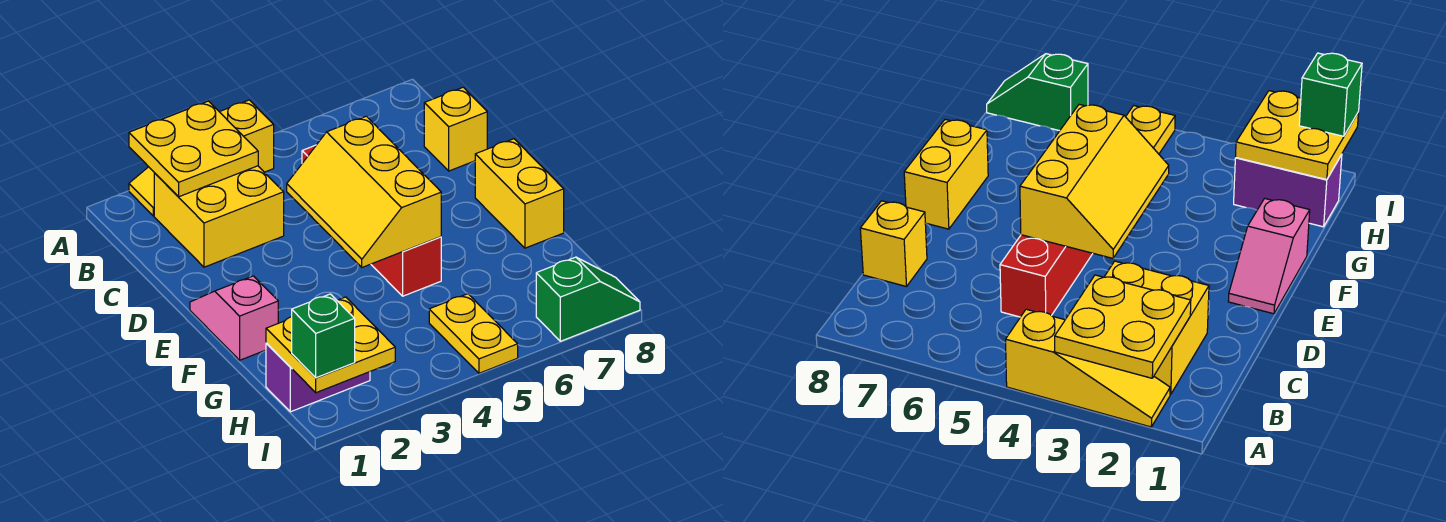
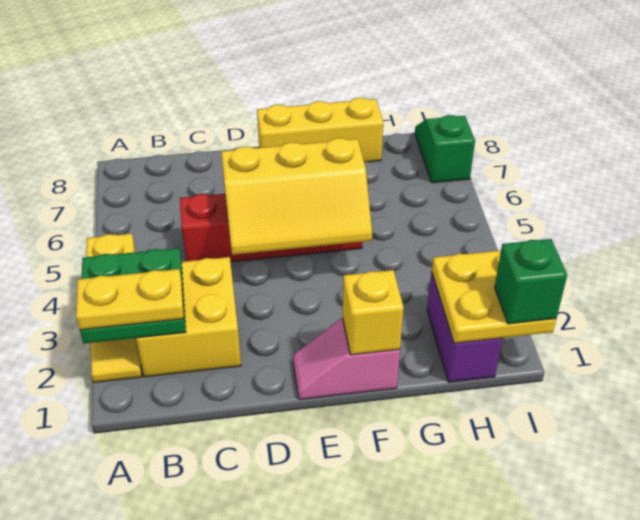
yellow plate A2:B3 level 2 -> green plate A2:B3 level 2
yellow brick C8 level 1 -> yellow brick F1 level 2
yellow brick E8:F8 level 1 -> yellow brick E8:G8 level 1
yellow plate H5:I5 level 1 -> yellow plate A2:B2 level 3

